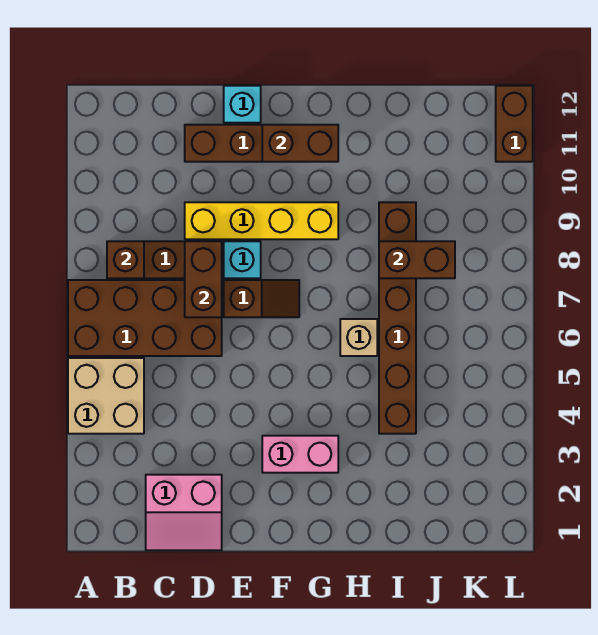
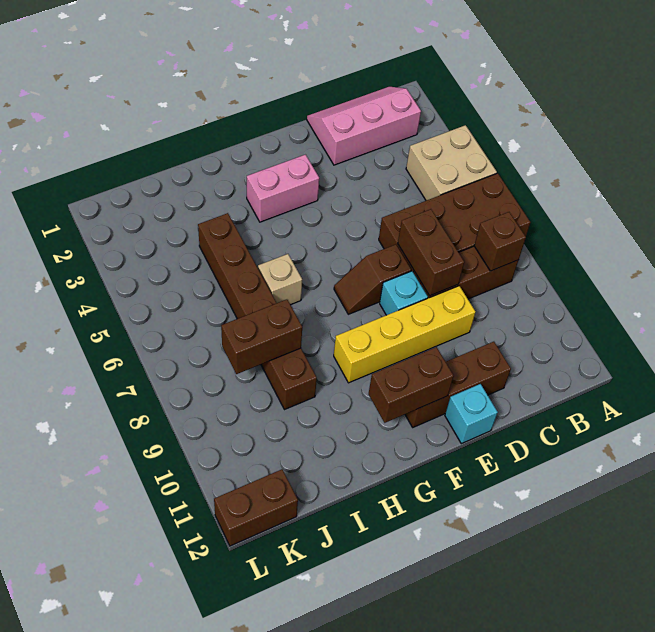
pink slope C1:D2 level 1 top 2 -> pink slope B1:D2 level 1 top 2
brown brick L11:L12 level 1 -> brown brick K12:L12 level 1

